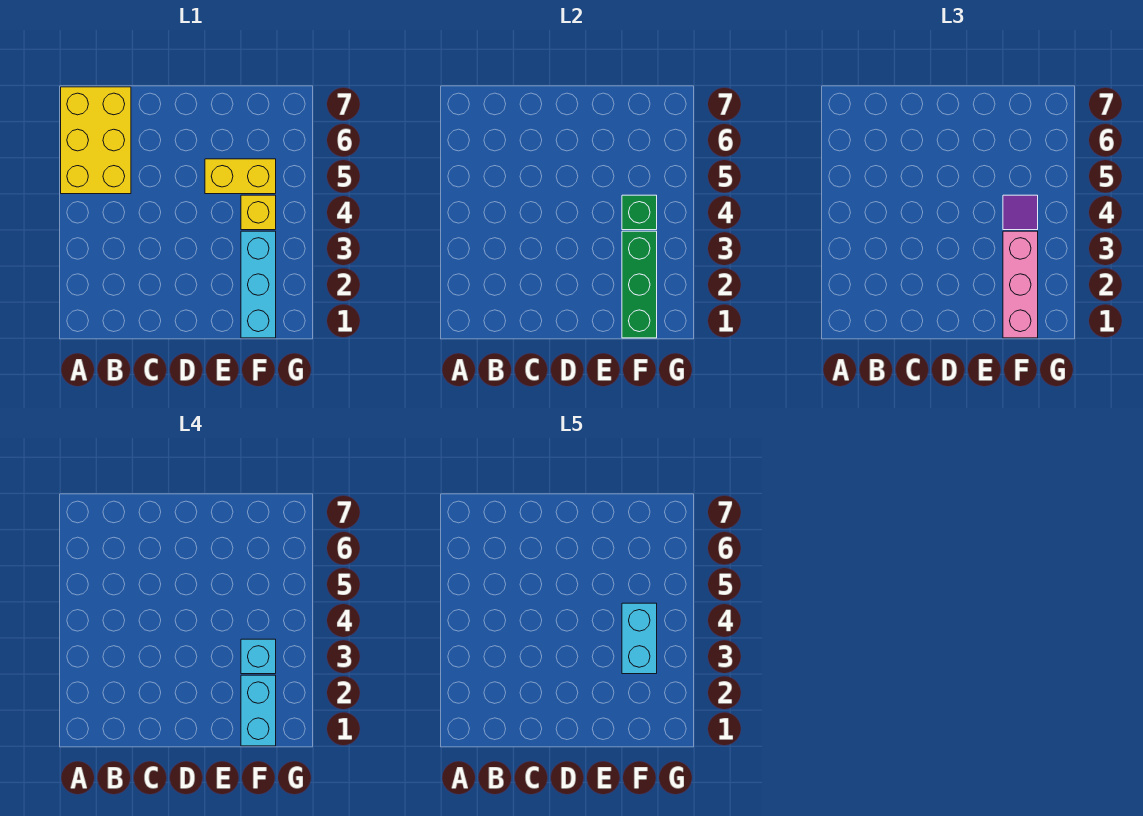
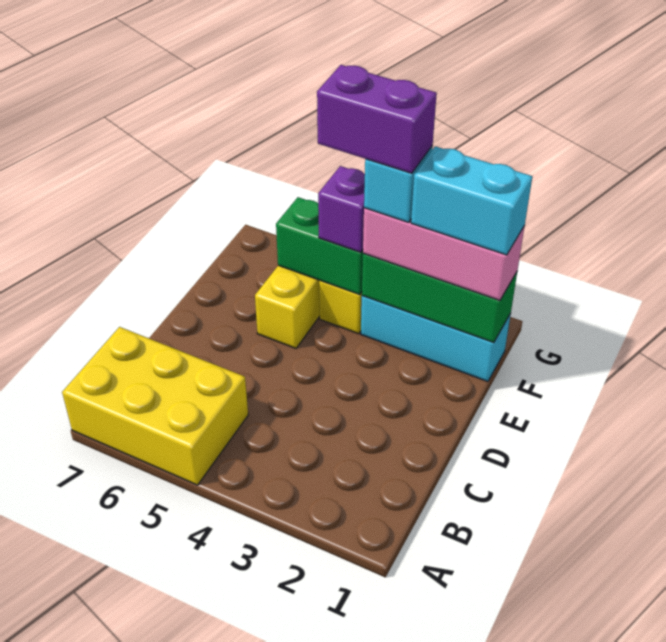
cyan brick F3:F4 level 5 -> purple brick F3:F4 level 5
green brick F4 level 2 -> green brick F4:F5 level 2
purple tile F4 level 3 -> purple brick F4 level 3

